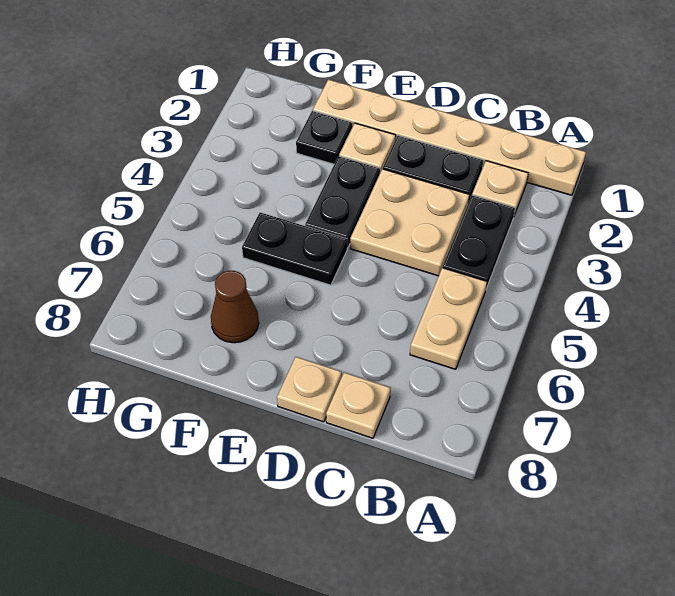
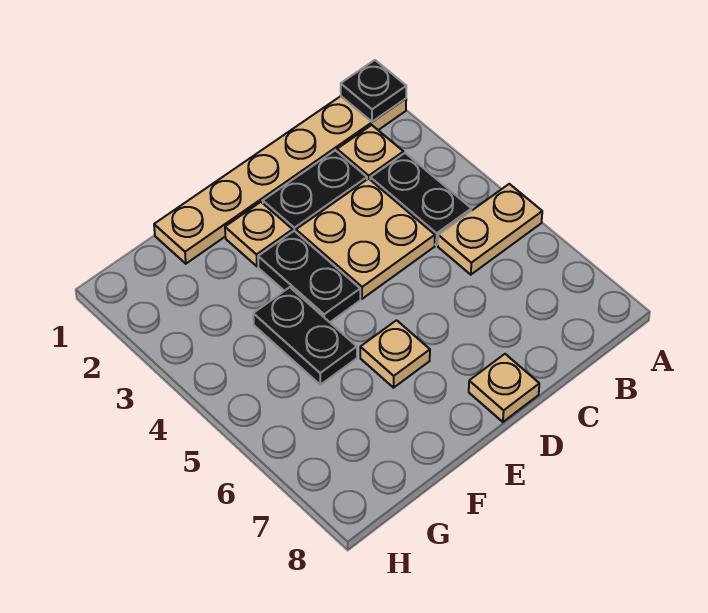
tan plate B5:B6 level 1 -> tan plate A5:B5 level 1
tan plate C8 level 1 -> tan plate E6 level 1
black plate E5:F5 level 1 -> black plate F4:F5 level 1
black plate F2 level 1 -> black plate A1 level 2
brown cone F7 level 1 -> none

